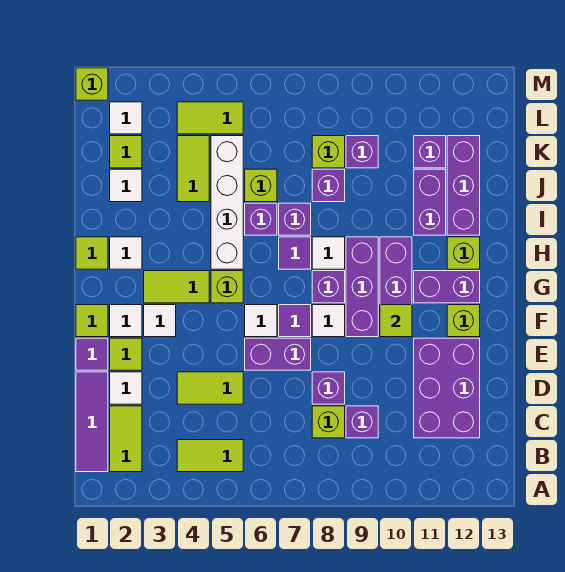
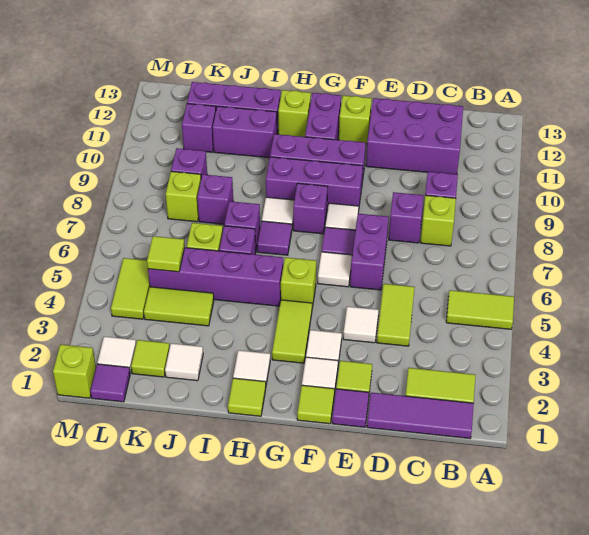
lime tile B4:B5 level 1 -> lime tile A5:B5 level 1
white tile D2 level 1 -> white tile E4 level 1
lime tile F10 level 2 -> lime tile K5 level 2
white brick H5:K5 level 1 -> purple brick H5:K5 level 1
none -> purple tile L1 level 1

